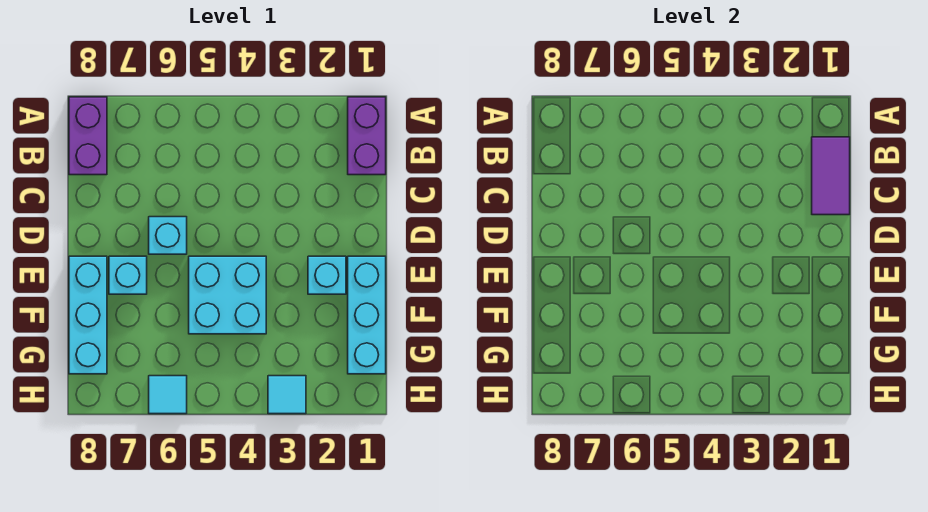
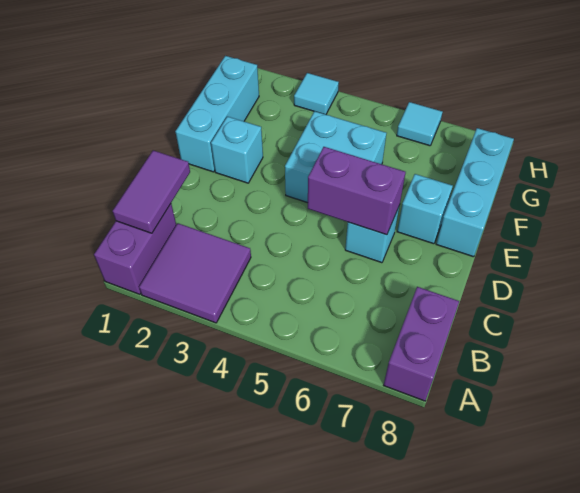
none -> purple tile A2:B3 level 1
none -> purple brick D5:D6 level 2

